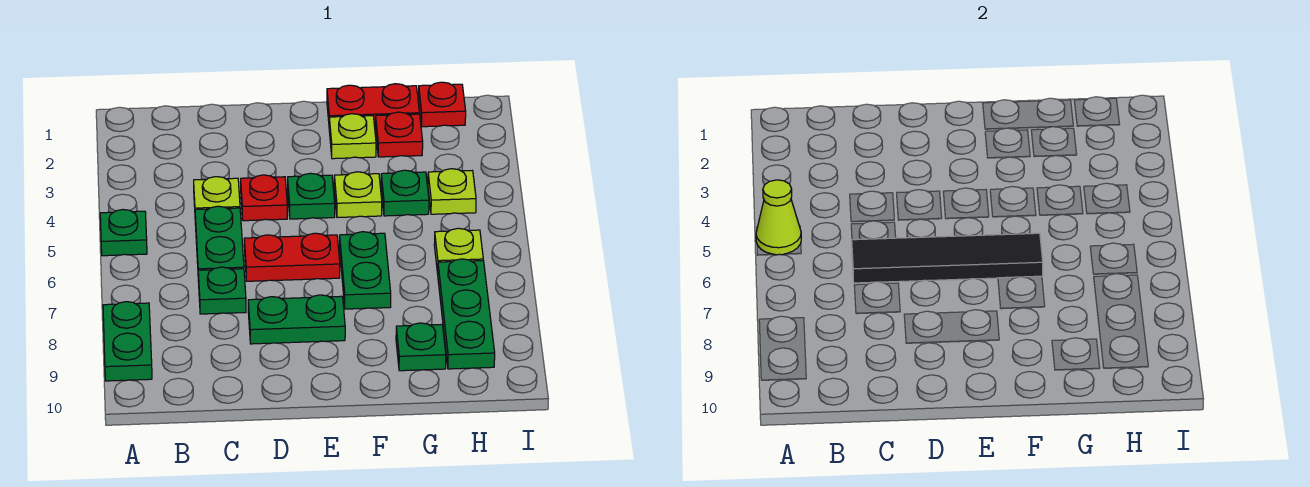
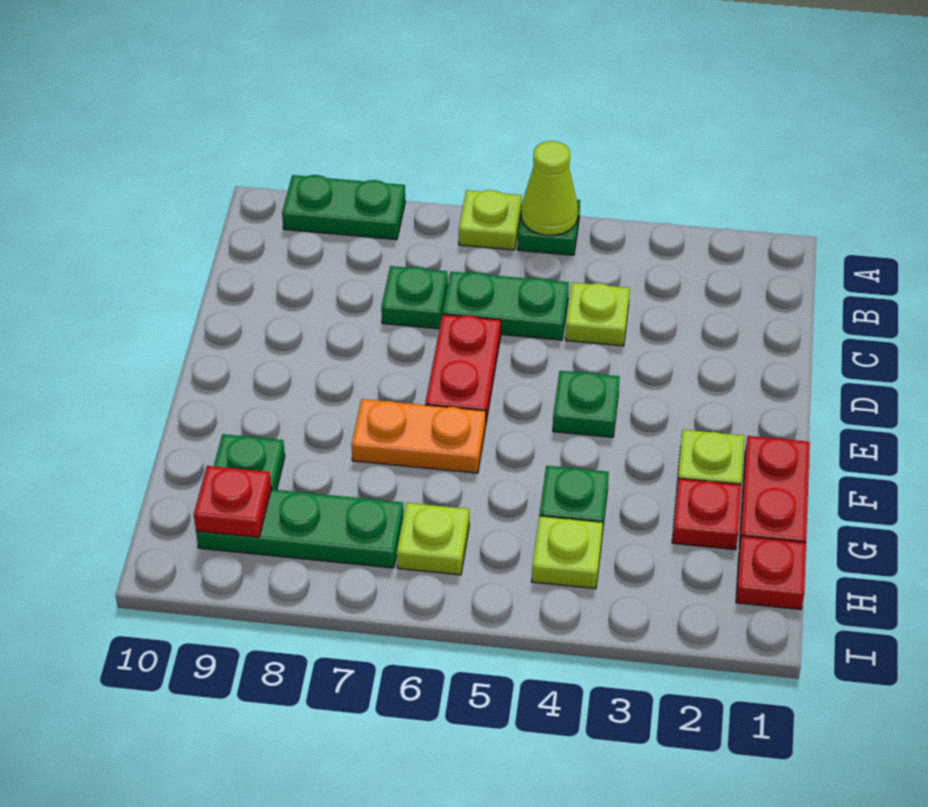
black tile C6:F6 level 2 -> none
red plate D4 level 1 -> red plate H9 level 2
green plate D8:E8 level 1 -> none
lime plate F4 level 1 -> lime plate A6 level 1
green plate F6:F7 level 1 -> orange plate F6:F7 level 1

